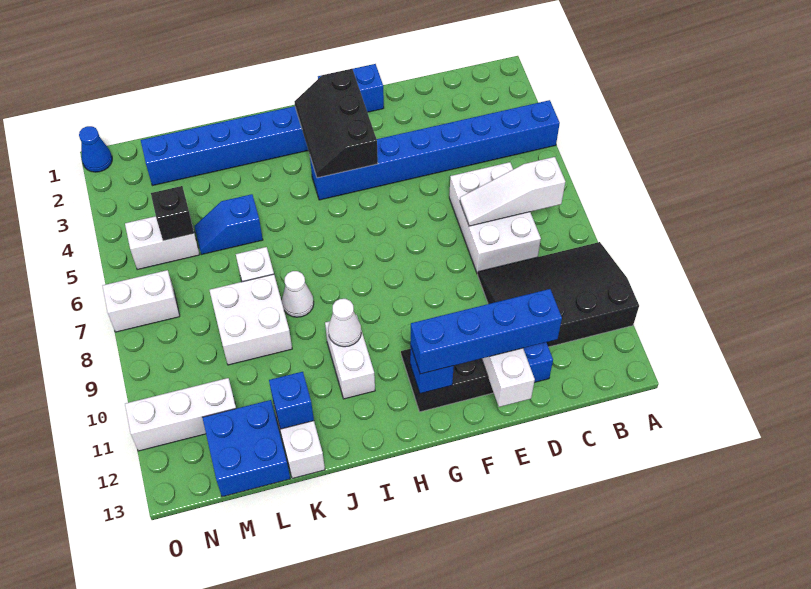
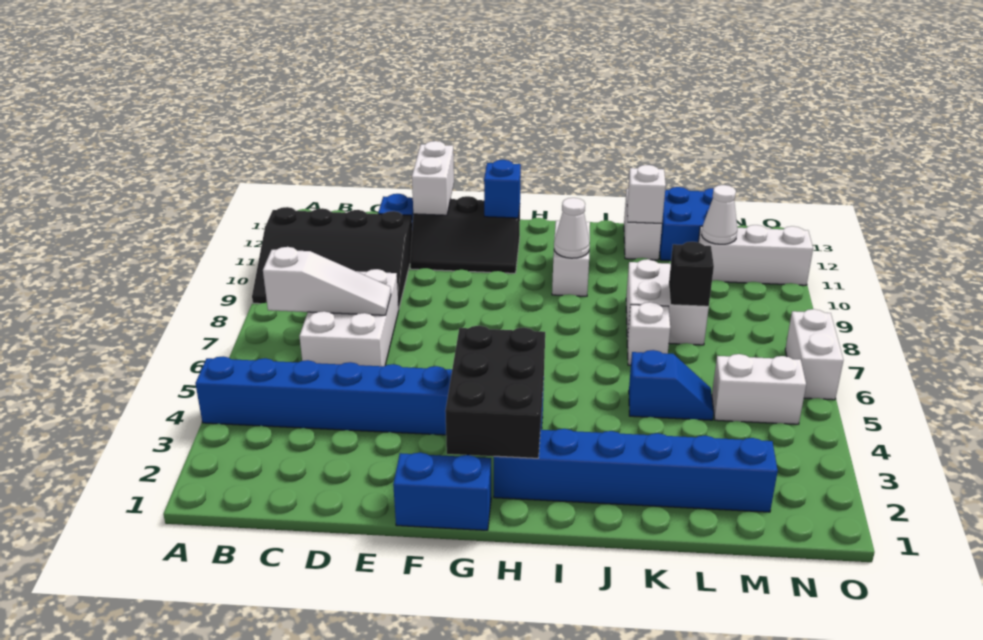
blue brick D12:G12 level 3 -> none
black slope G2:H4 level 2 top G -> black brick G2:H4 level 2
white cone J8 level 1 -> white cone M11 level 2
blue brick K12 level 2 -> white brick K12 level 2
black brick M5 level 2 -> black brick L8 level 2
white brick N7:O7 level 1 -> white brick O6:O7 level 1
blue cone O1 level 1 -> none

